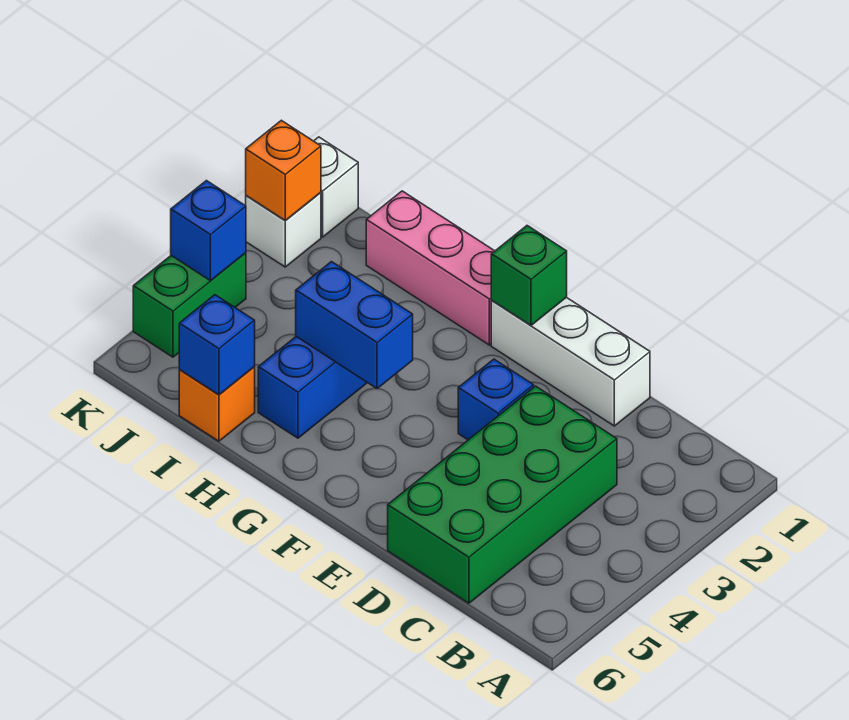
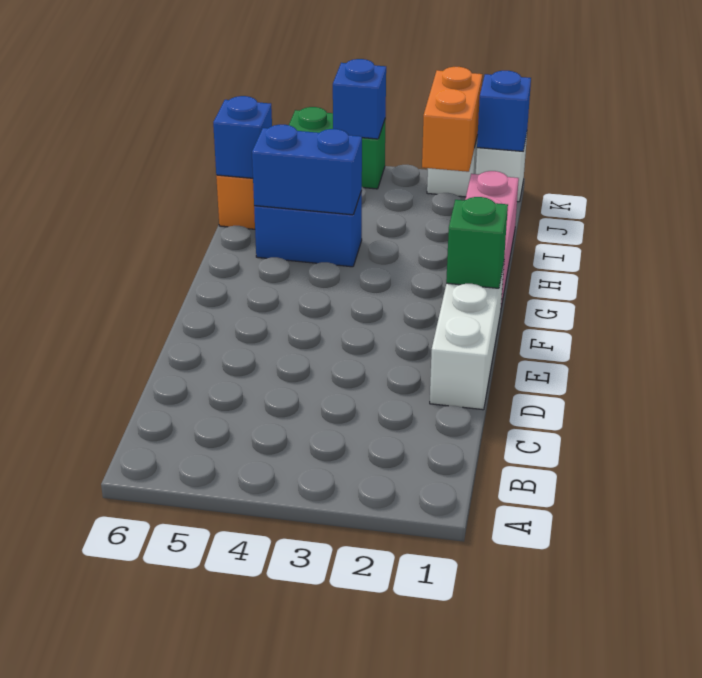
green brick C3:D6 level 1 -> none
blue brick E3 level 1 -> blue brick K1 level 2
blue brick G4:H4 level 2 -> blue brick H4:H5 level 2
orange brick K2 level 2 -> orange brick J2:K2 level 2

